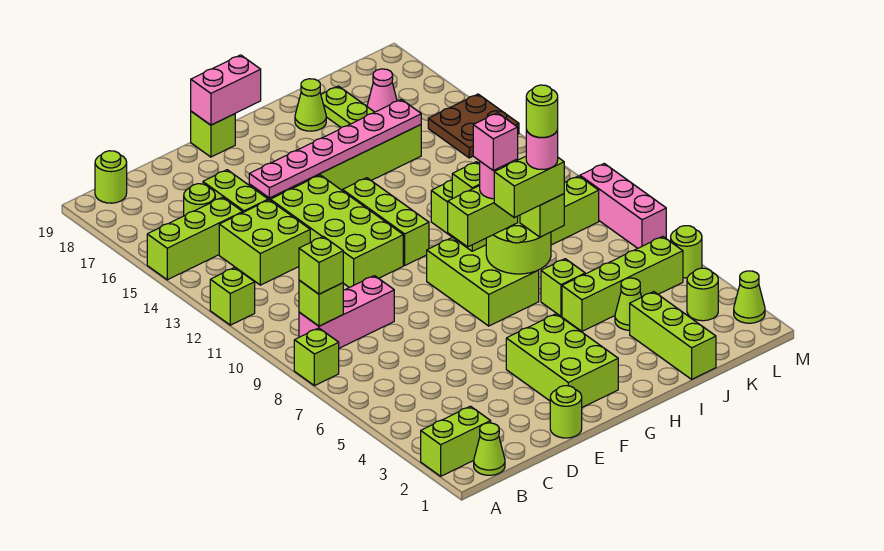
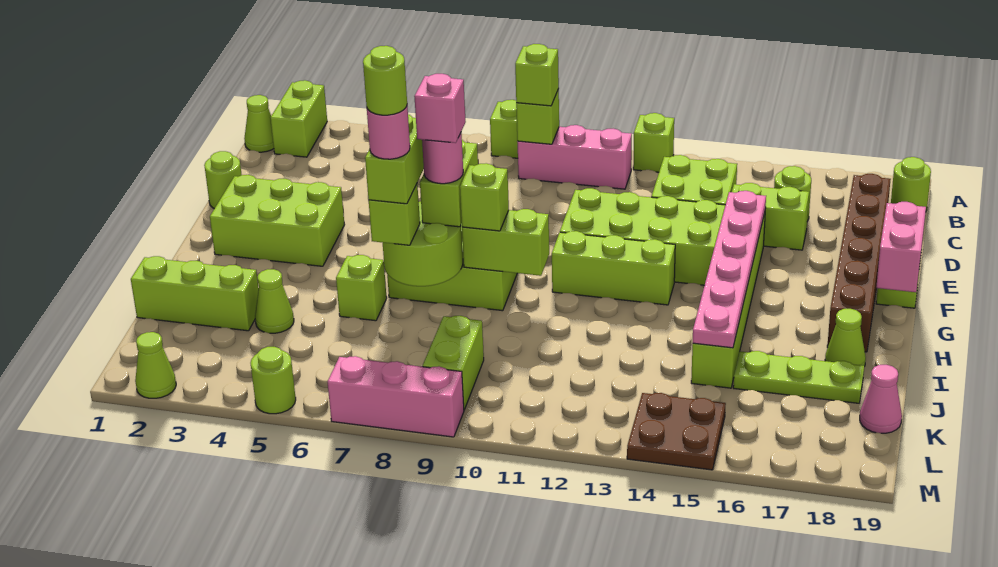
lime brick A15:C15 level 1 -> none
pink brick B9:D9 level 1 -> pink brick B9:B11 level 1
none -> brown brick C18:H18 level 1
lime brick I5:L5 level 1 -> none
pink cone K17 level 1 -> pink cone K19 level 1
lime round brick L3 level 1 -> none

